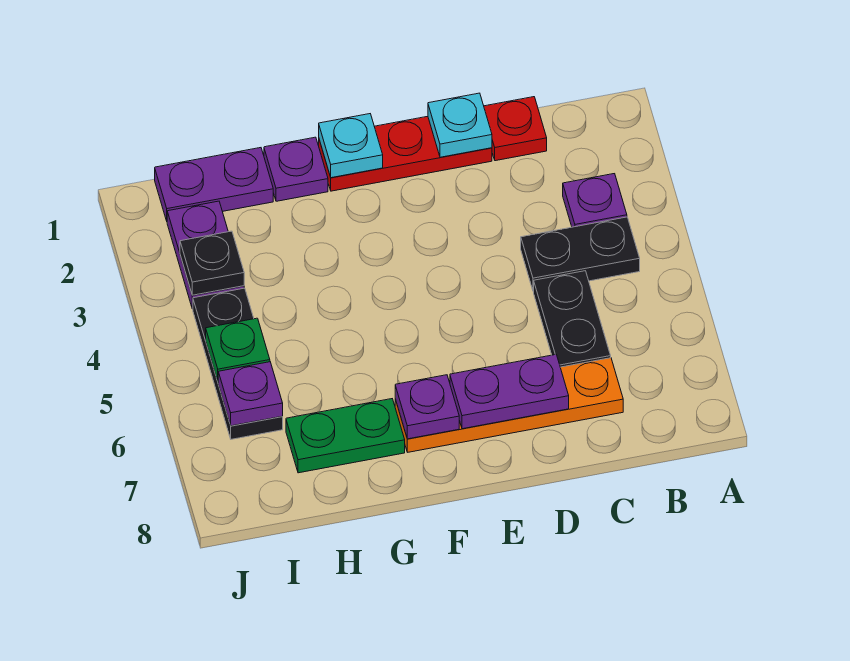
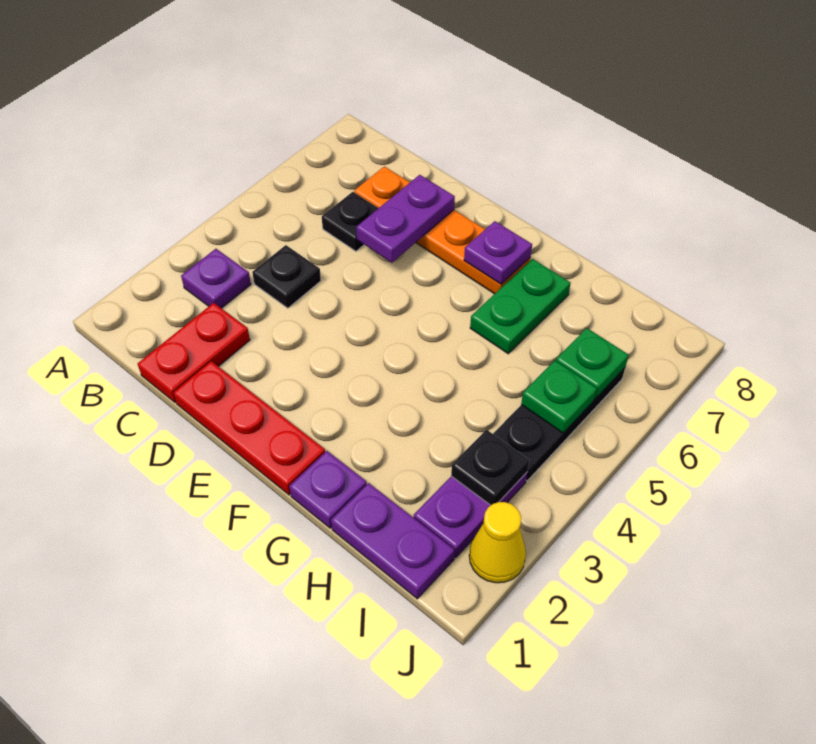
black plate B4:C4 level 1 -> black plate C4 level 1
red plate C1 level 1 -> red plate C1:C2 level 1
black plate C5:C6 level 1 -> black plate C6 level 1
cyan plate D1 level 2 -> none
purple plate D7:E7 level 2 -> purple plate D6:D7 level 2
cyan plate F1 level 2 -> none
green plate G7:H7 level 1 -> green plate G6:G7 level 1
purple plate I6 level 2 -> green plate I6 level 2
none -> yellow cone J2 level 1

